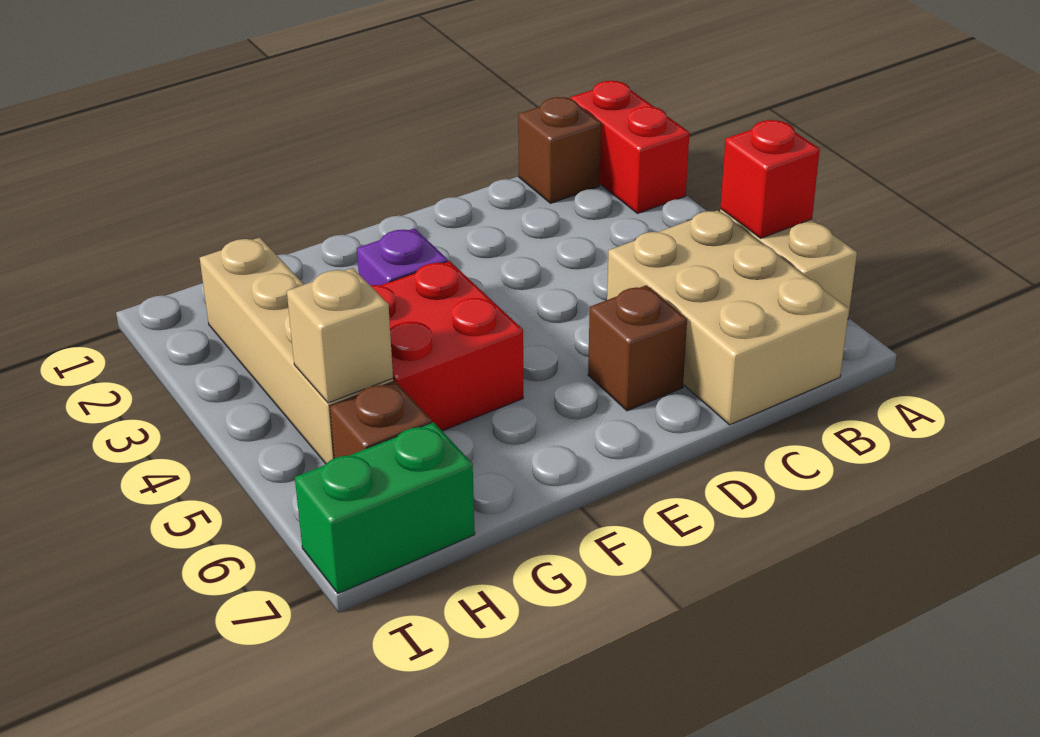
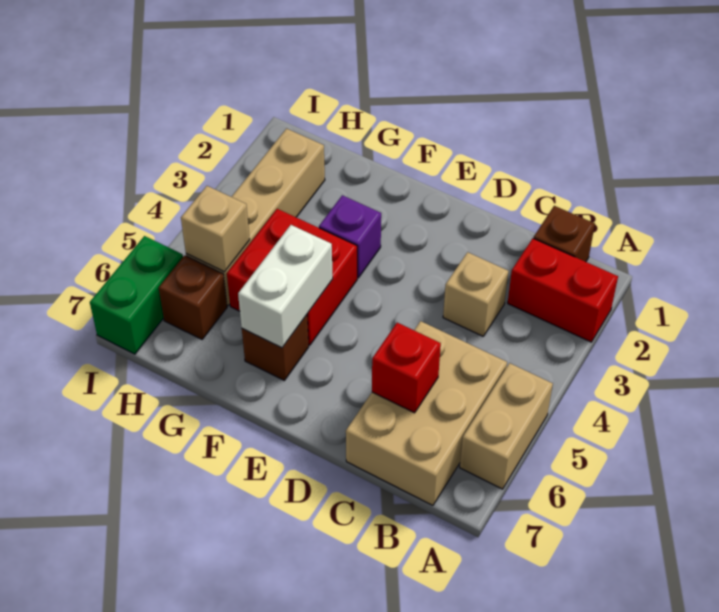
red brick A1:A2 level 1 -> red brick A2:B2 level 1
red brick A5 level 2 -> red brick C6 level 2
none -> tan brick C3 level 1
brown brick D6 level 1 -> brown brick F6 level 1
none -> white brick F5:F6 level 2
green brick H7:I7 level 1 -> green brick I6:I7 level 1

